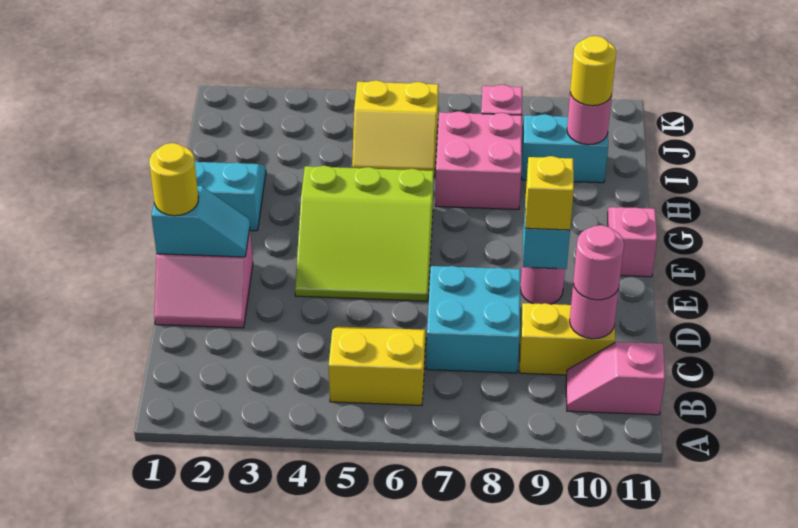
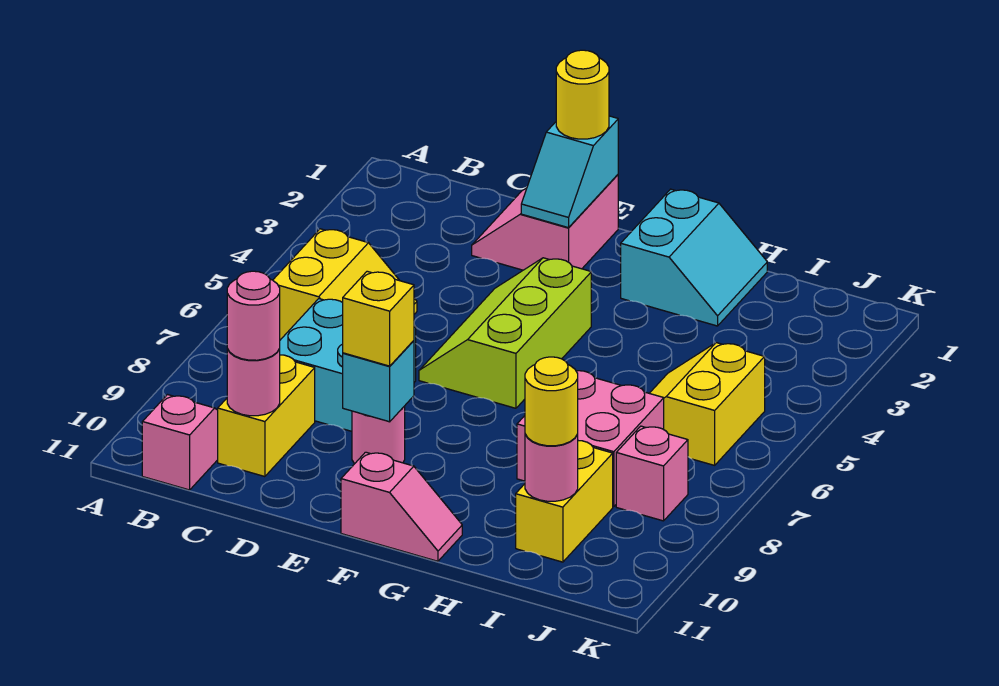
lime slope E4:G6 level 1 top G -> lime slope E4:F6 level 1 top F
cyan brick I9:I10 level 1 -> yellow brick I9:I10 level 1

